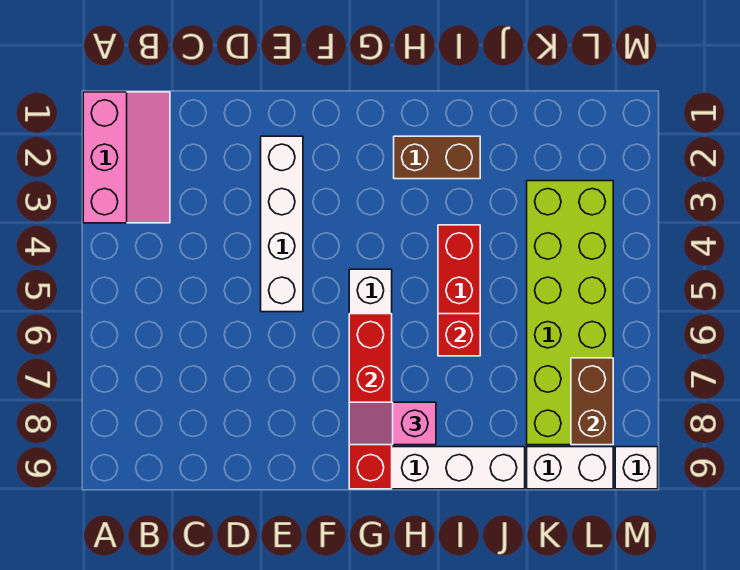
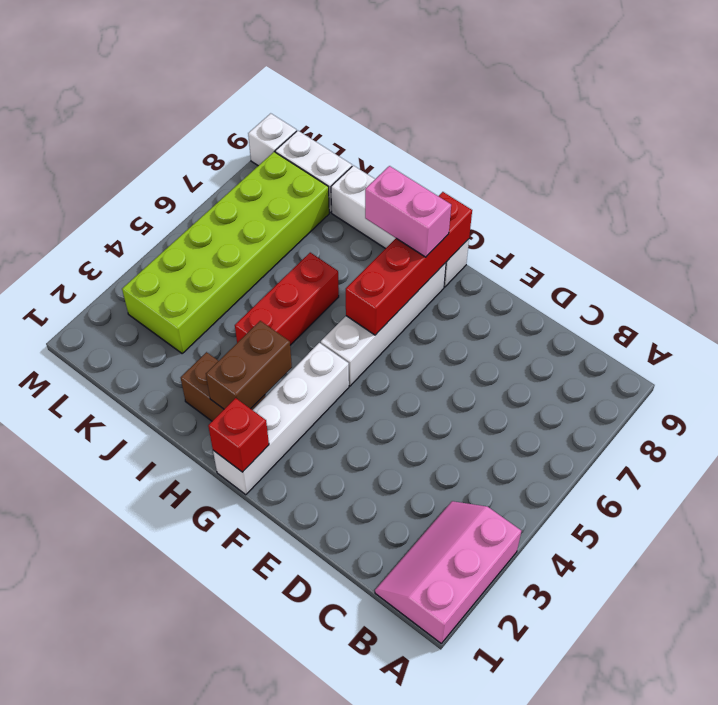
white brick E2:E5 level 1 -> white brick G1:G4 level 1
pink slope G8:H8 level 3 top H -> pink brick G8:H8 level 3
red brick I6 level 2 -> red brick G1 level 2
brown brick L7:L8 level 2 -> brown brick H2:H3 level 2

